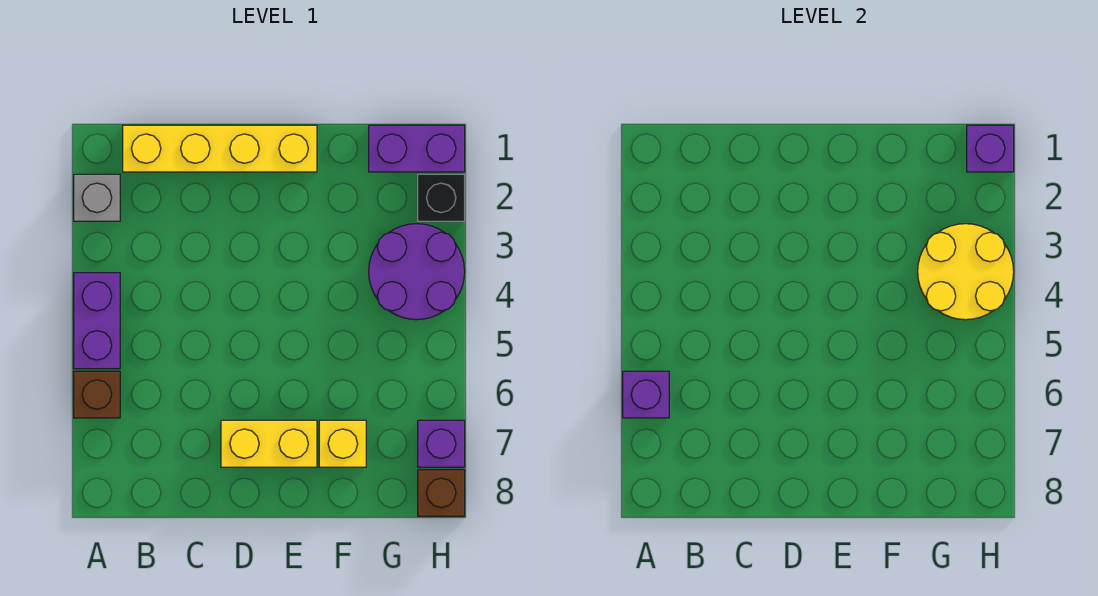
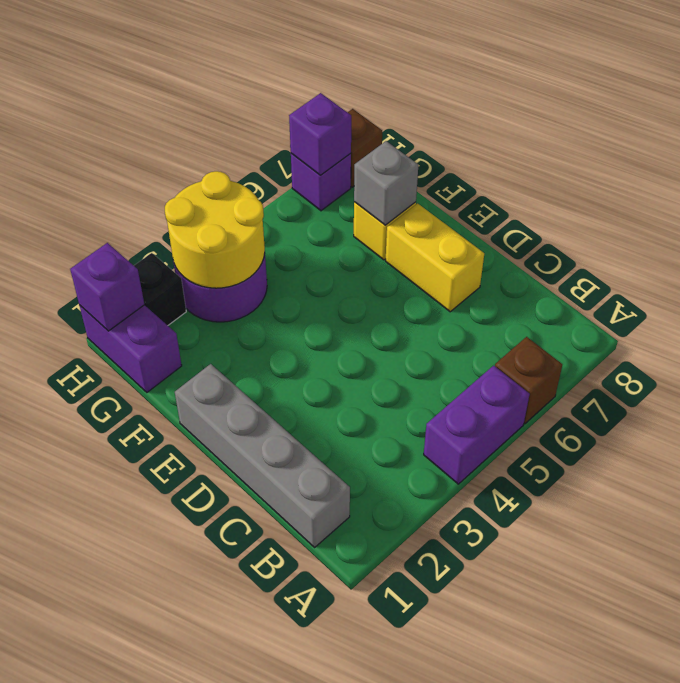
grey brick A2 level 1 -> grey brick F7 level 2
purple brick A6 level 2 -> purple brick H7 level 2
yellow brick B1:E1 level 1 -> grey brick B1:E1 level 1

